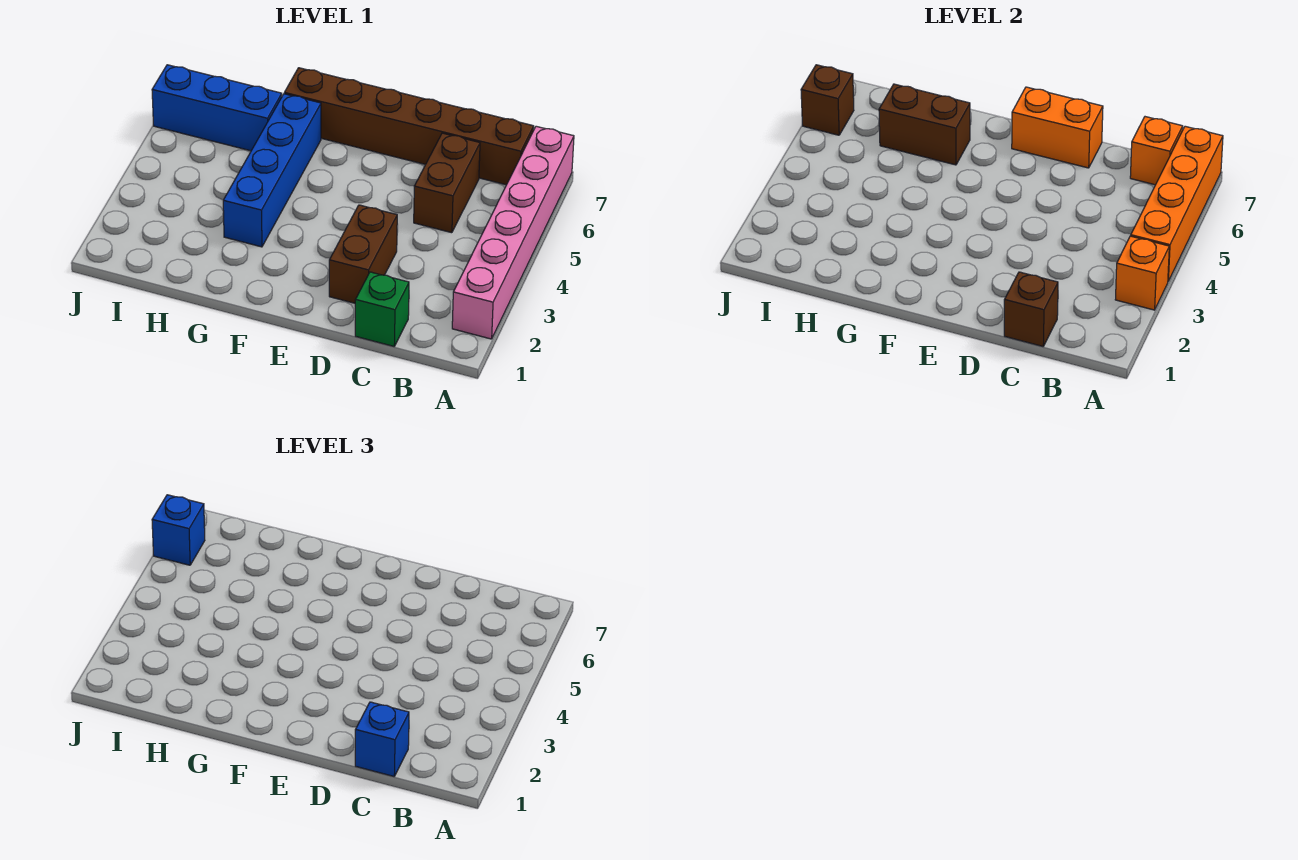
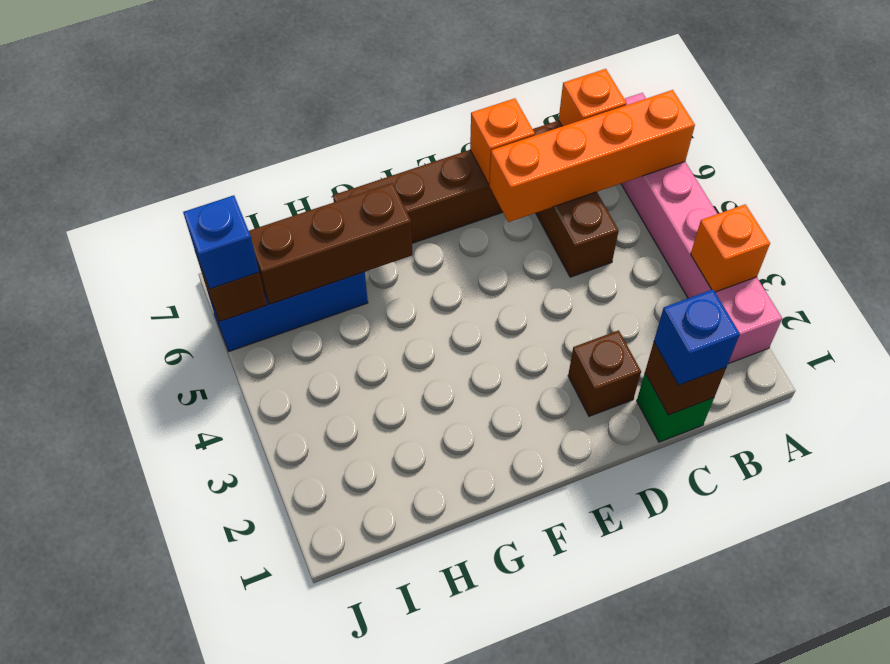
orange brick A4:A7 level 2 -> orange brick A6:D6 level 2
brown brick D2:D3 level 1 -> brown brick D2 level 1
orange brick D7:E7 level 2 -> orange brick D7 level 2
blue brick G3:G6 level 1 -> none
brown brick G6:H6 level 2 -> brown brick G6:I6 level 2

